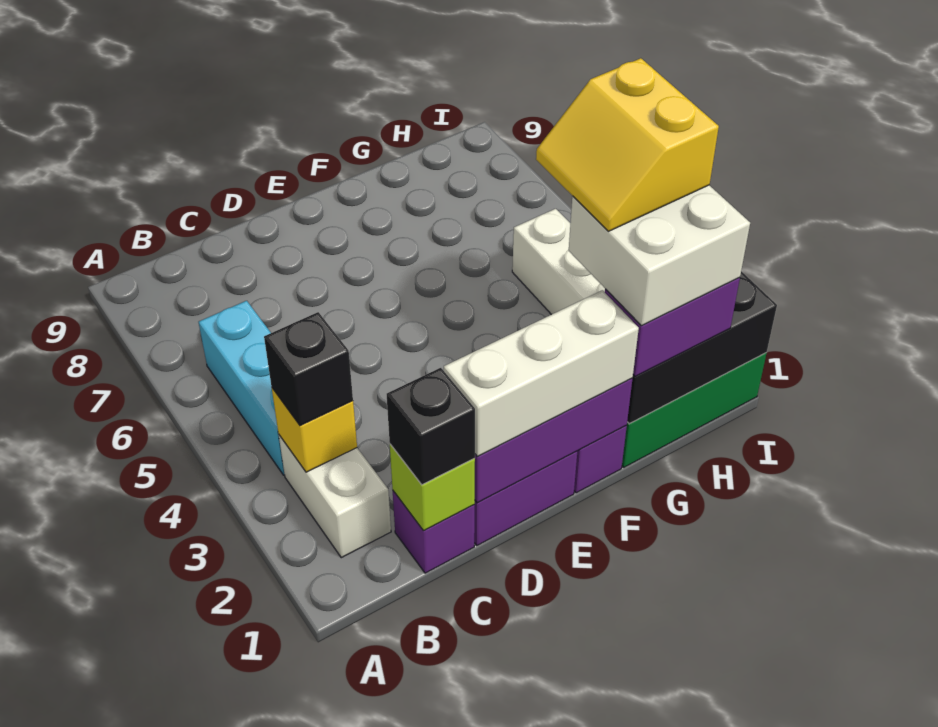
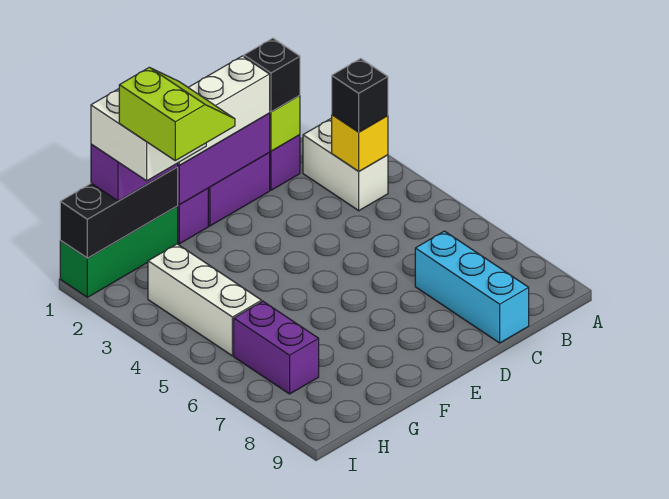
cyan brick B4:B6 level 1 -> cyan brick C7:C9 level 1
yellow slope G2:H3 level 5 top H -> lime slope G2:H3 level 5 top H
none -> purple brick H6:H7 level 1

